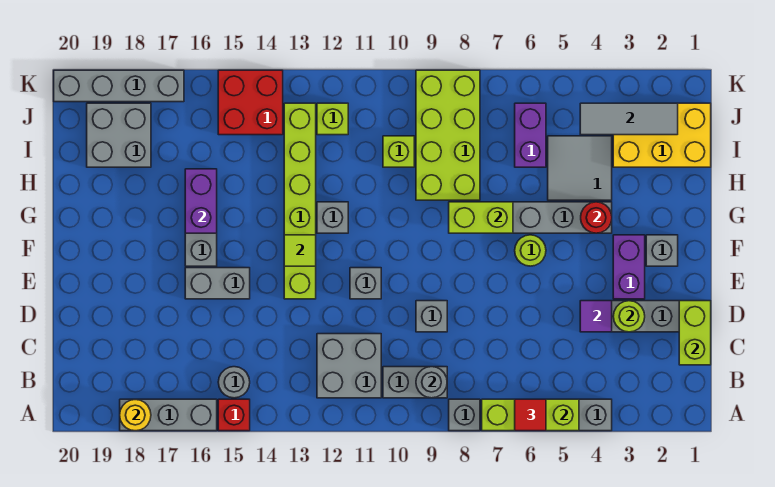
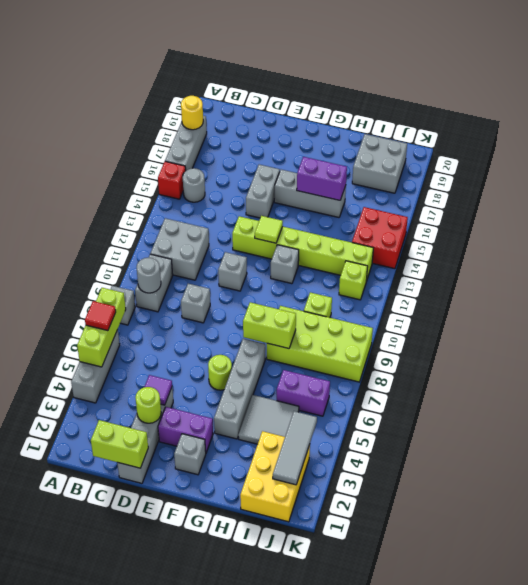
red round brick G4 level 2 -> none
lime brick G7:G8 level 2 -> lime brick G8:H8 level 2
grey brick K17:K20 level 1 -> none

